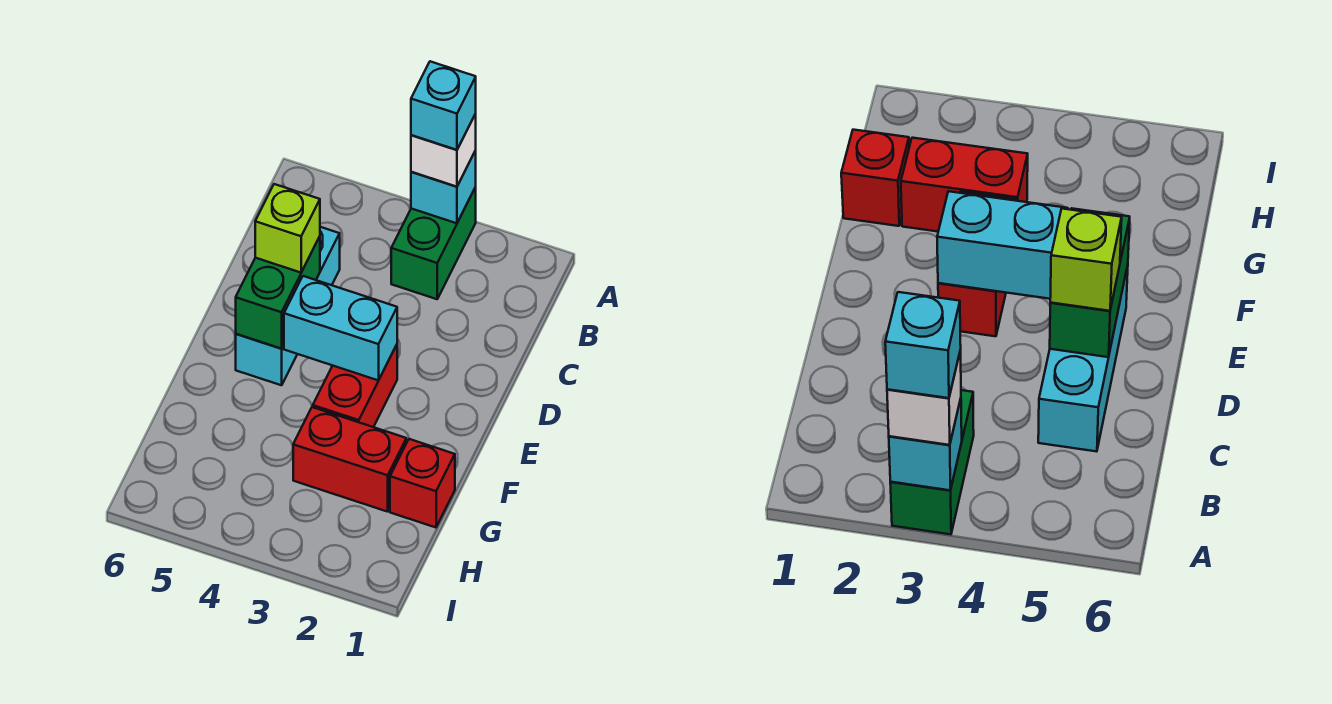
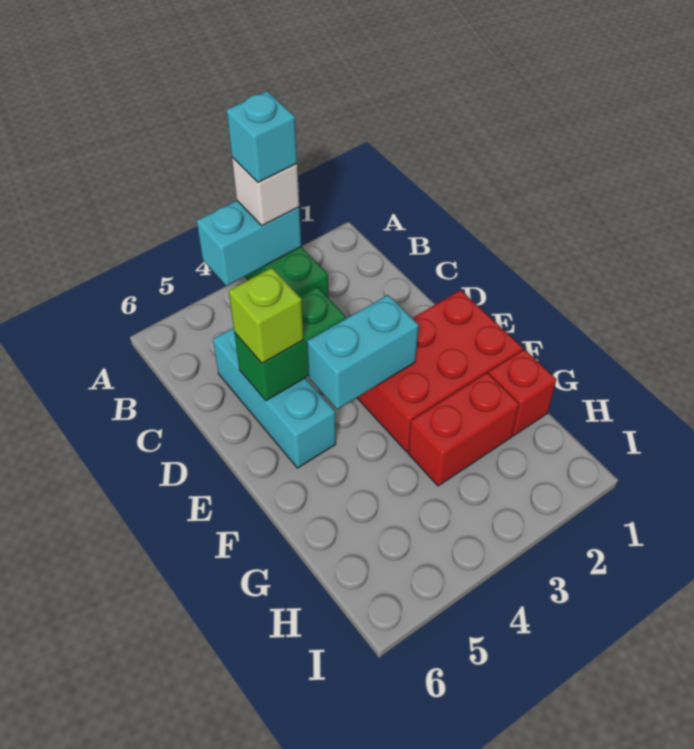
cyan brick A3 level 2 -> cyan brick A3:A4 level 2
green brick D5:E5 level 2 -> green brick D4:D5 level 2
red brick E3:F3 level 1 -> red brick E1:F3 level 1

